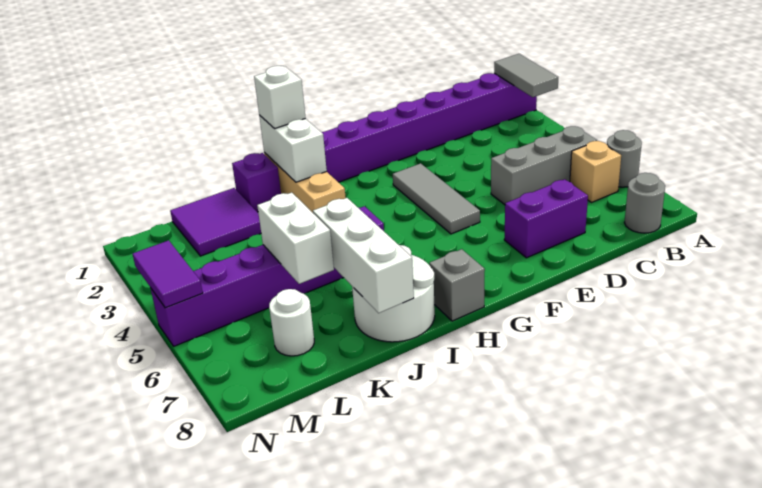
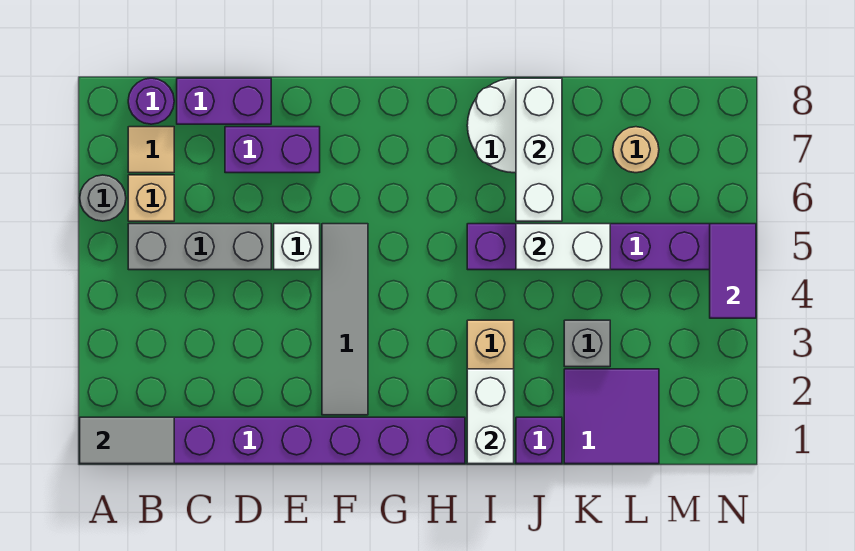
grey tile A1:A2 level 2 -> grey tile A1:B1 level 2
none -> tan tile B7 level 1
grey round brick B8 level 1 -> purple round brick B8 level 1
none -> purple brick C8:D8 level 1
grey tile F3:F5 level 1 -> grey tile F2:F5 level 1
grey brick H8 level 1 -> grey brick K3 level 1
white brick I1 level 3 -> white brick E5 level 1
white brick K5:K6 level 2 -> white brick J5:K5 level 2
white round brick L7 level 1 -> tan round brick L7 level 1

